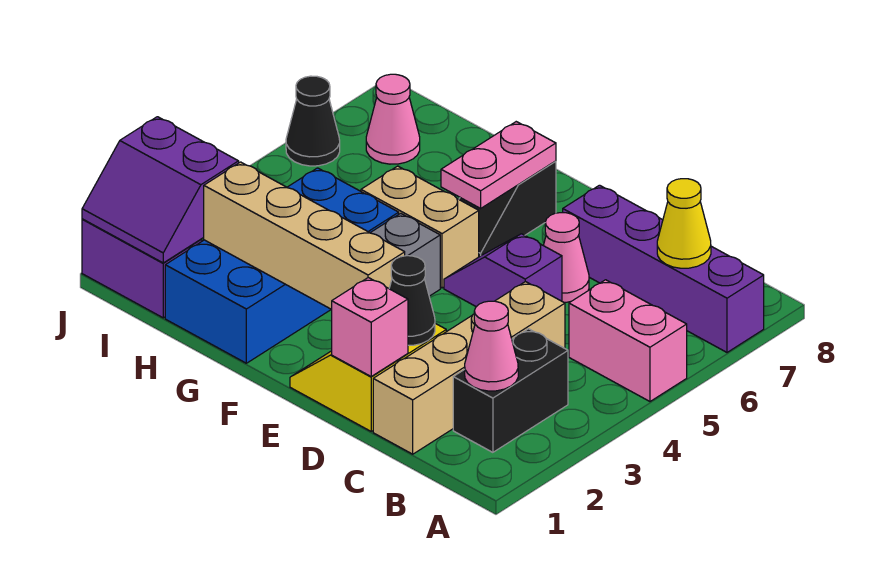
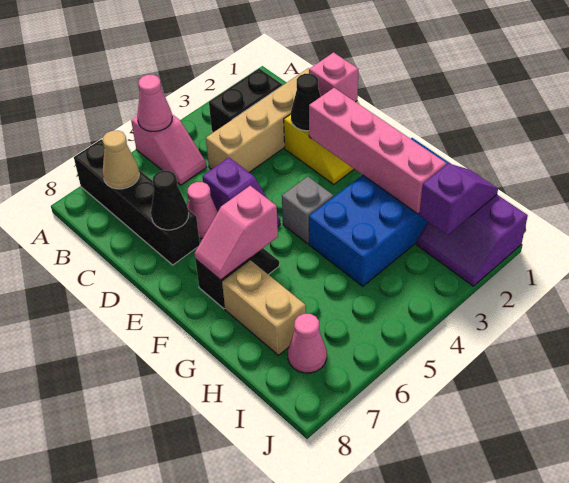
pink brick A5:B5 level 1 -> pink slope A5:B5 level 1 top A
purple brick A7:D7 level 1 -> black brick A7:D7 level 1
pink cone B2 level 2 -> pink cone A5 level 2
yellow cone B7 level 2 -> tan cone B7 level 2
tan brick E2:H2 level 2 -> pink brick E2:H2 level 2
tan brick F5:G5 level 1 -> tan brick G7:H7 level 1
pink plate F6:F7 level 2 -> pink slope F6:F7 level 2 top 6
purple slope I1:J2 level 2 top 2 -> purple slope I1:I2 level 2 top 2
black cone J6 level 1 -> black cone D7 level 2

